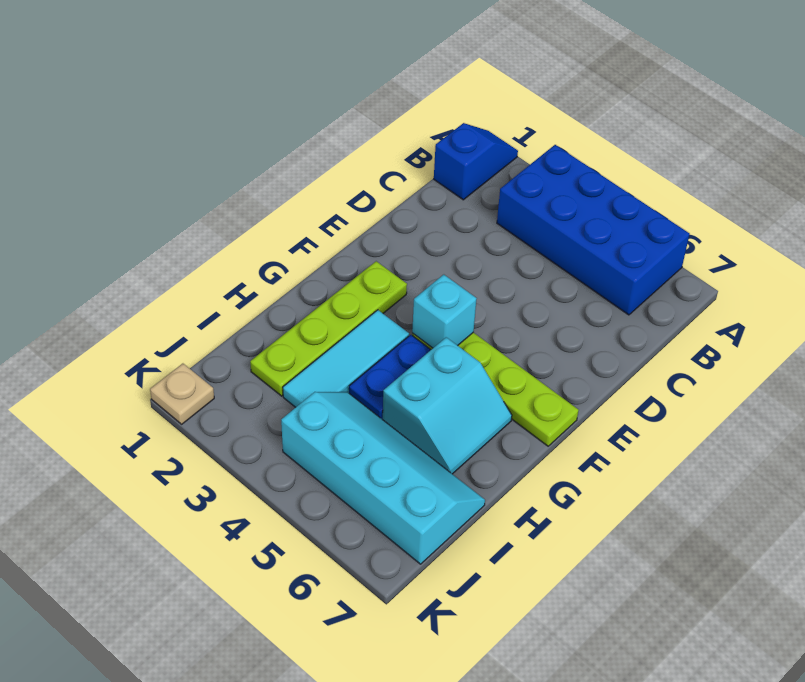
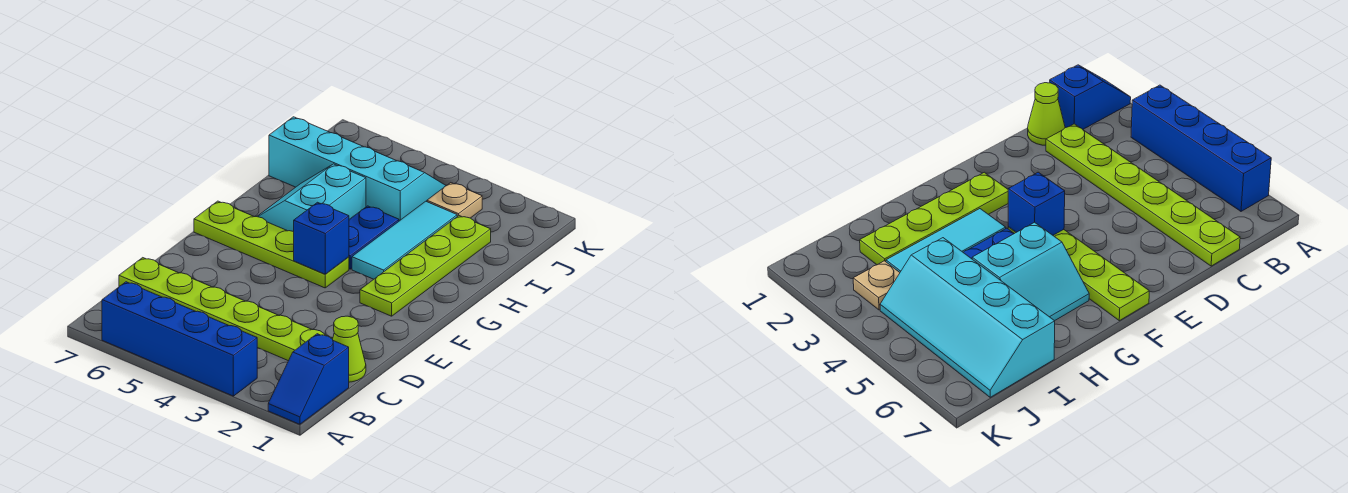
blue brick A3:B6 level 1 -> blue brick A3:A6 level 1
none -> lime cone C1 level 1
none -> lime plate C2:C7 level 1
cyan brick F4 level 2 -> blue brick F4 level 2
cyan slope I4:J7 level 1 top J -> cyan slope I4:J7 level 1 top I
tan plate K1 level 1 -> tan plate J3 level 1

